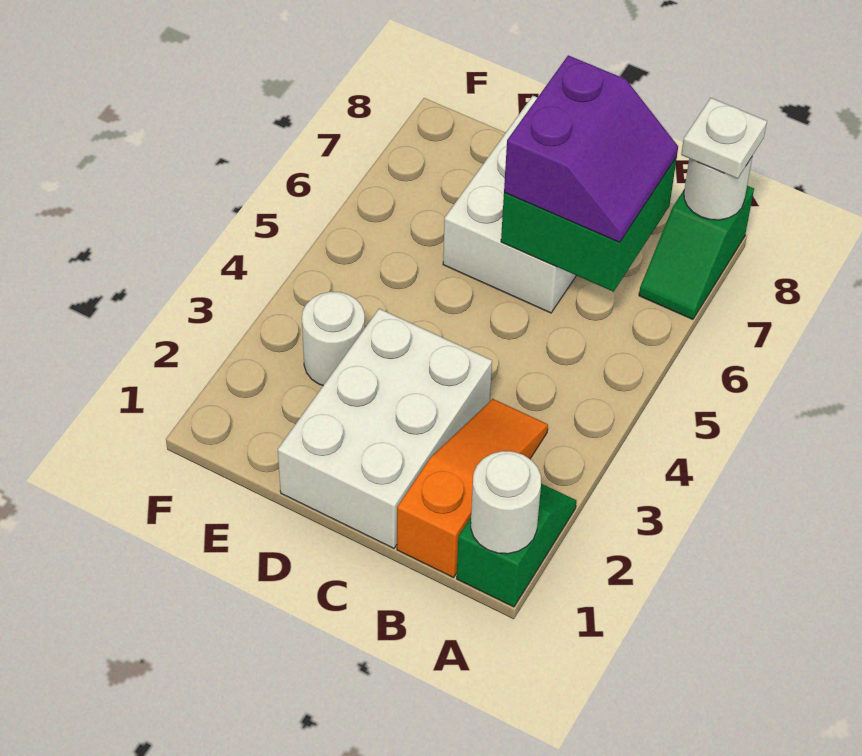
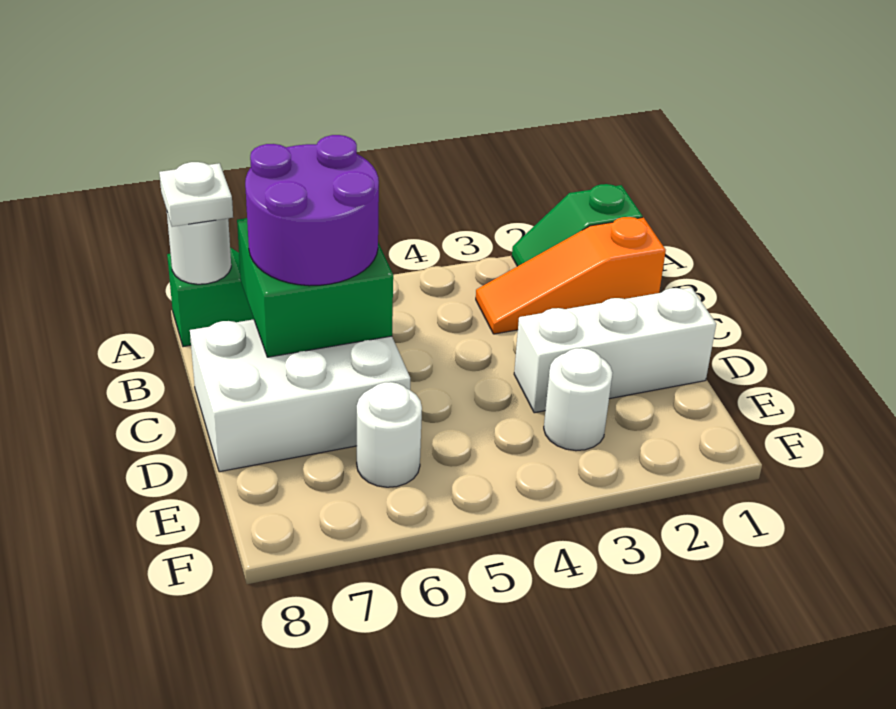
white round brick A1 level 2 -> white round brick E6 level 1
purple slope B6:C7 level 3 top C -> purple round brick B6:C7 level 3
white brick C1:D3 level 1 -> white brick D1:D3 level 1

